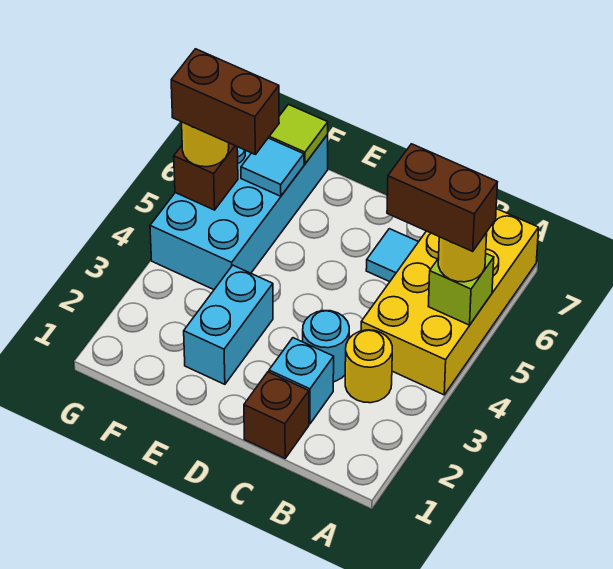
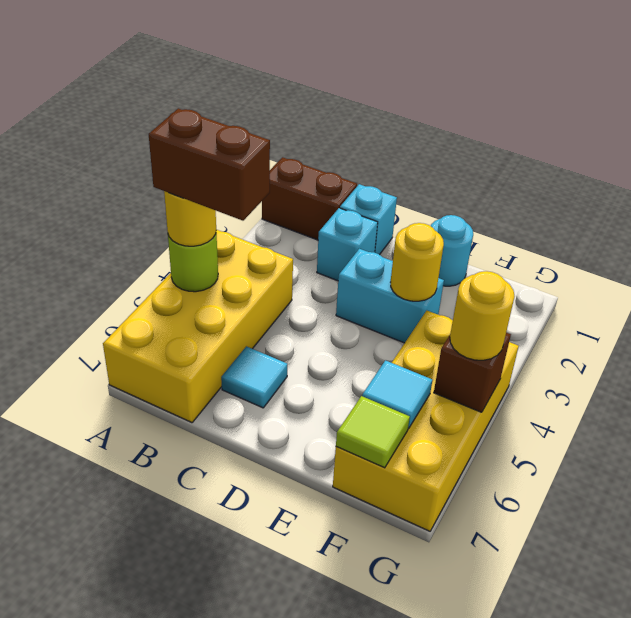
lime brick A5 level 2 -> lime round brick A5 level 2
yellow round brick B3 level 1 -> yellow round brick E3 level 2
brown brick C1 level 1 -> cyan brick C1 level 1
cyan round brick C3 level 1 -> cyan round brick E1 level 1
cyan brick E2:E3 level 1 -> cyan brick D3:E3 level 1
cyan brick F4:G7 level 1 -> yellow brick F4:G7 level 1
brown brick F5:G5 level 4 -> brown brick A1:B1 level 1

